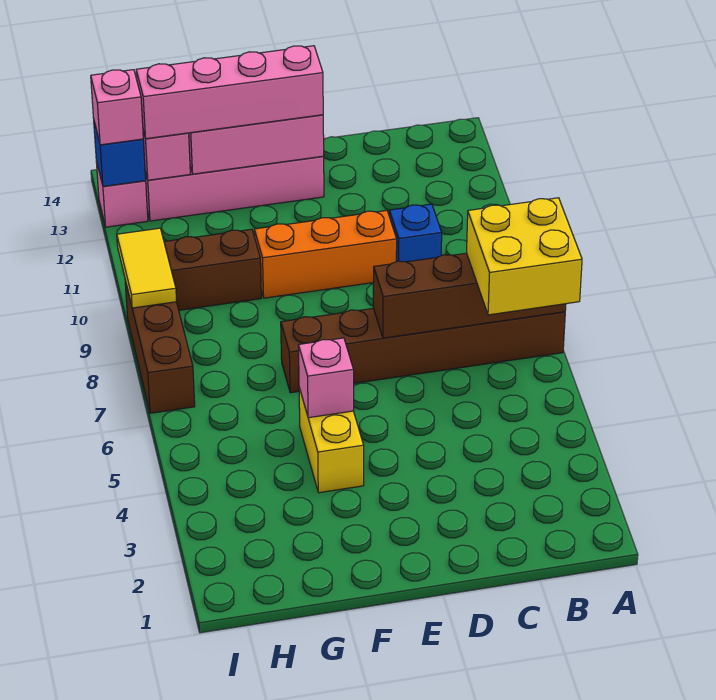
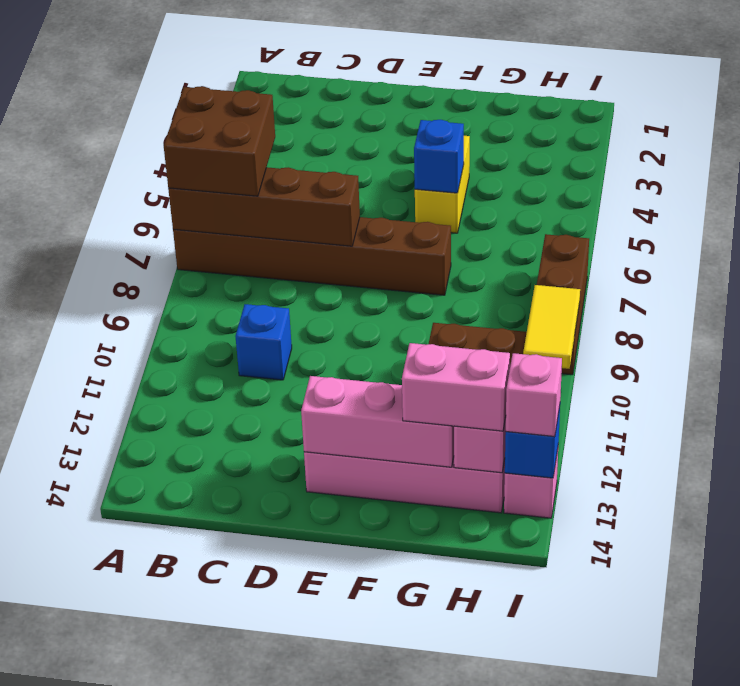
yellow brick A6:B7 level 3 -> brown brick A6:B7 level 3
orange brick D10:F10 level 1 -> none
pink brick E13:H13 level 3 -> pink brick G13:H13 level 3
pink brick F5 level 2 -> blue brick F5 level 2

